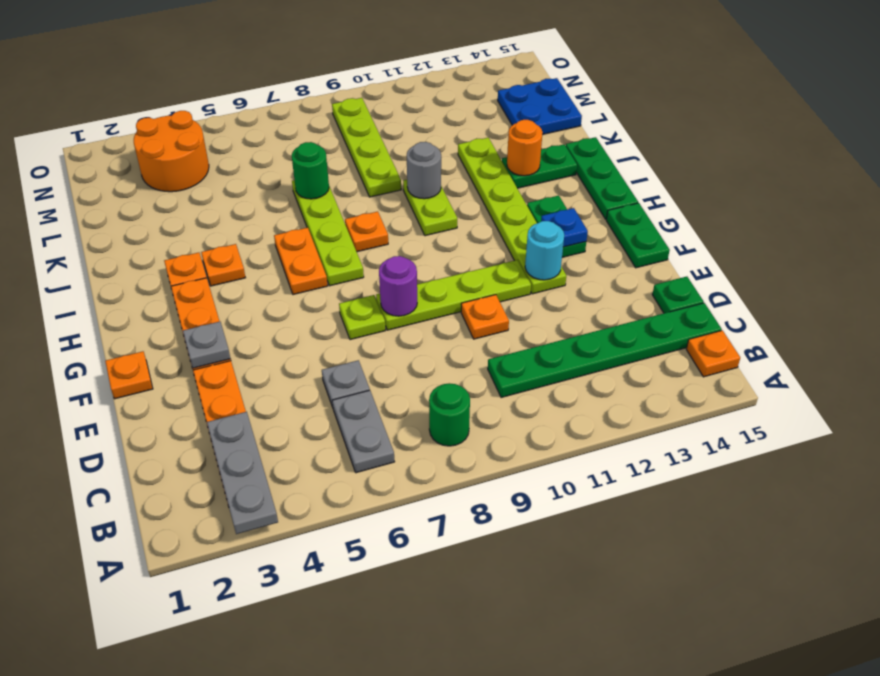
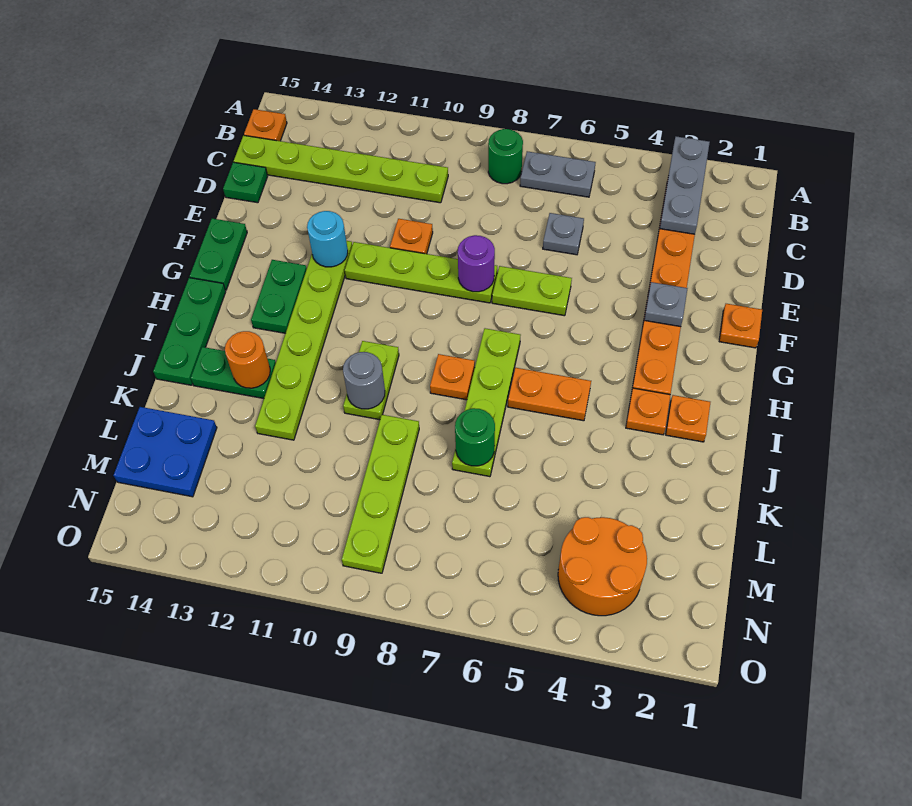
grey plate B6:C6 level 1 -> grey plate B6:B7 level 1
green plate C10:C15 level 1 -> lime plate C10:C15 level 1
lime plate F7 level 1 -> lime plate F6:F7 level 1
blue plate G13 level 2 -> none
orange plate H6:I6 level 1 -> orange plate I5:I6 level 1
orange plate I4 level 1 -> orange plate I2 level 1

